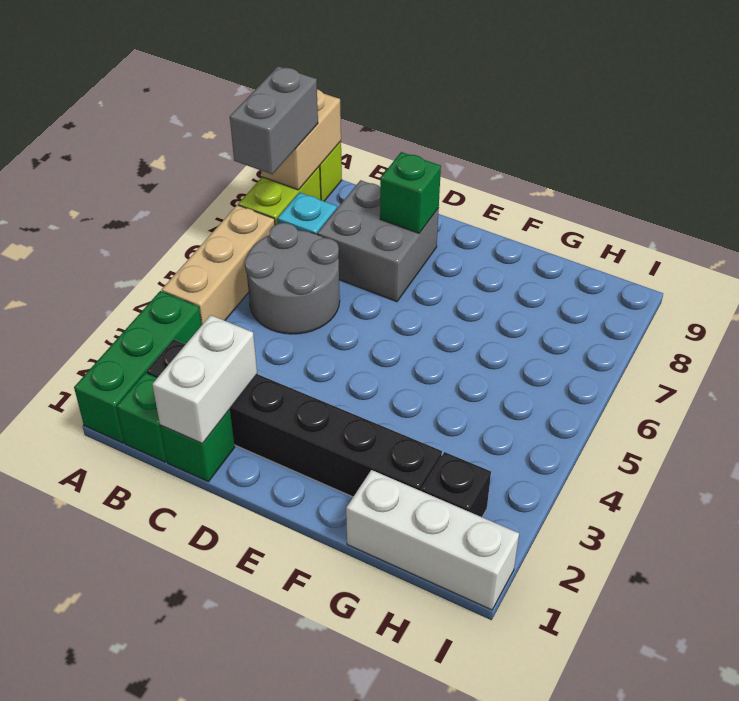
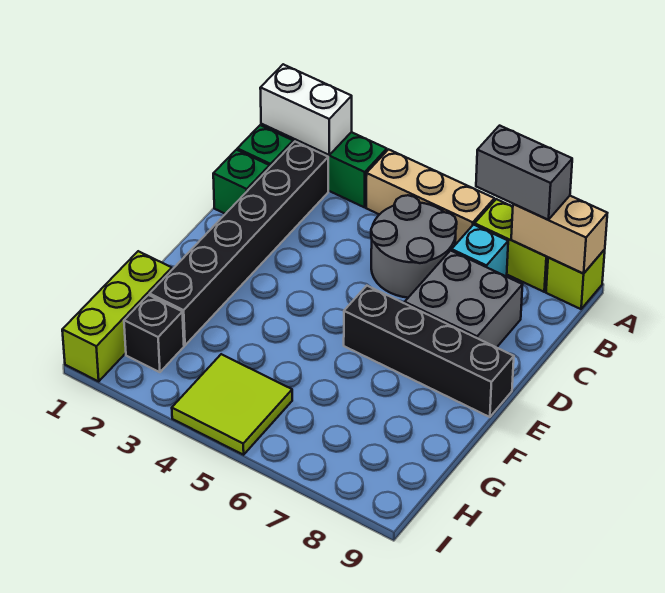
white brick C1:C2 level 2 -> white brick A1:A2 level 2
green brick D8 level 2 -> none
none -> black brick E6:E9 level 1
white brick G1:I1 level 1 -> lime brick G1:I1 level 1
none -> lime tile H4:I5 level 1

